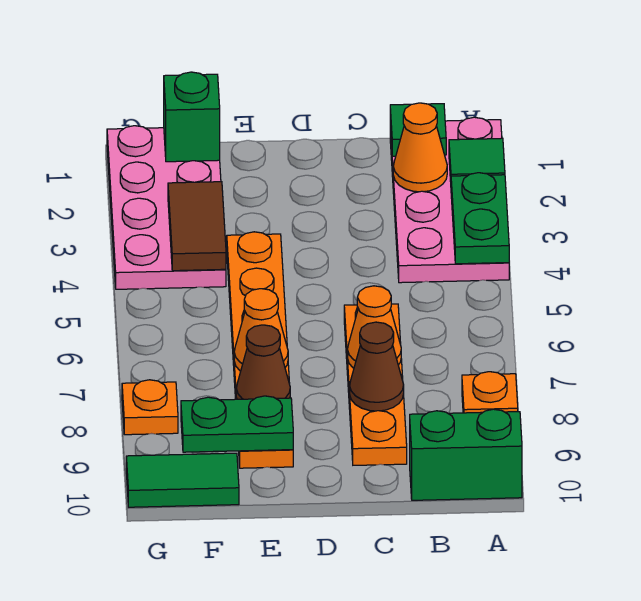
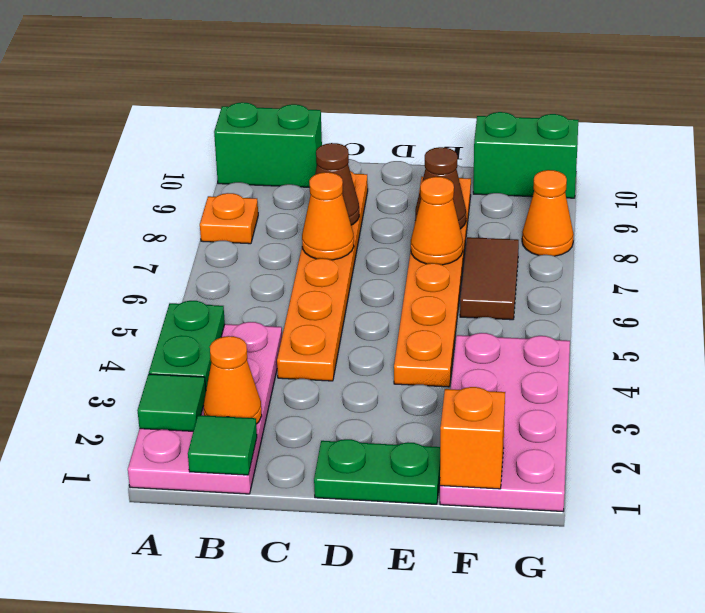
orange plate C6:C9 level 1 -> orange plate C4:C9 level 1
green plate E9:F9 level 2 -> green plate D1:E1 level 1
green brick F1 level 2 -> orange brick F1 level 2
brown tile F3:F4 level 2 -> brown tile F6:F7 level 1
green tile F10:G10 level 1 -> green brick F10:G10 level 1
orange plate G8 level 1 -> orange cone G8 level 1

